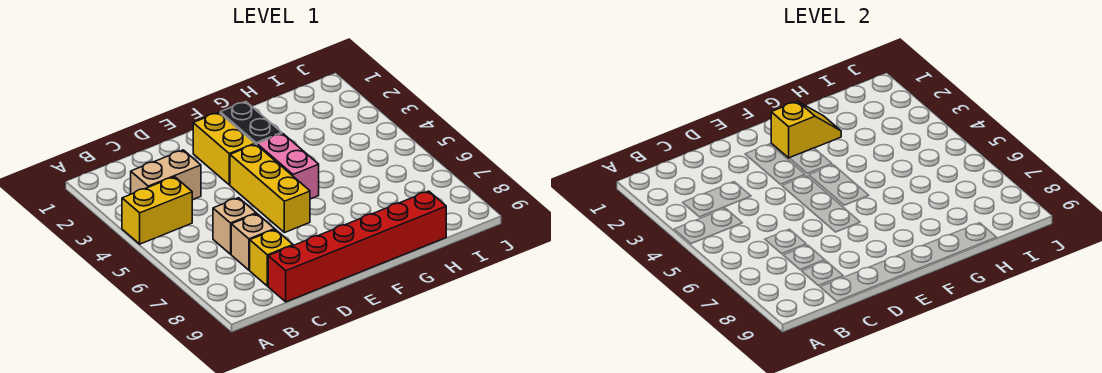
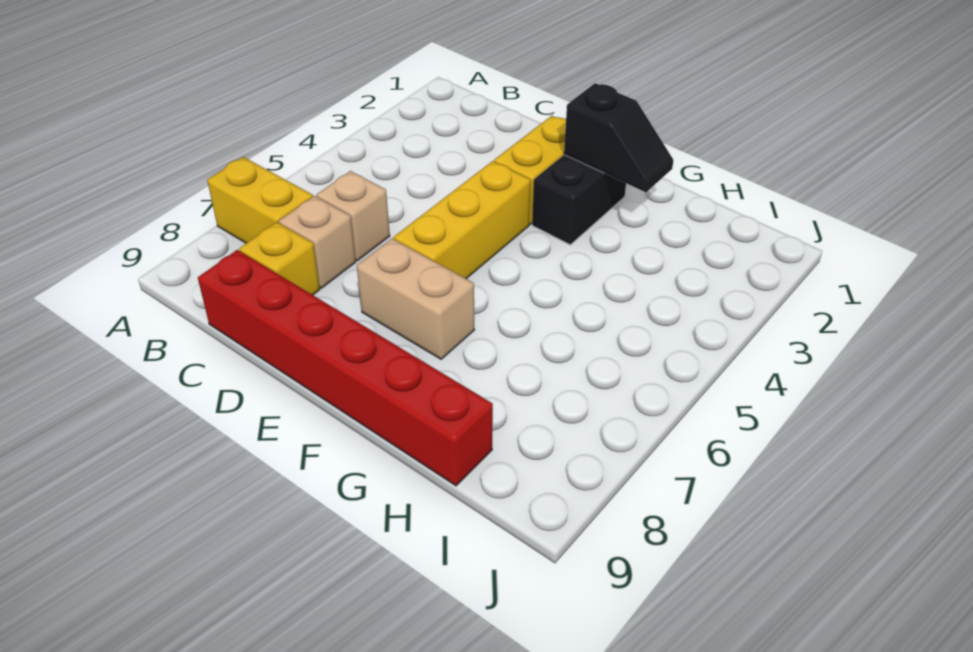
yellow brick A4:B4 level 1 -> yellow brick A7:B7 level 1
tan brick B3:C3 level 1 -> tan brick E7:F7 level 1
yellow slope F2:G2 level 2 top F -> black slope F2:G2 level 2 top F
pink brick F4:F5 level 1 -> none

